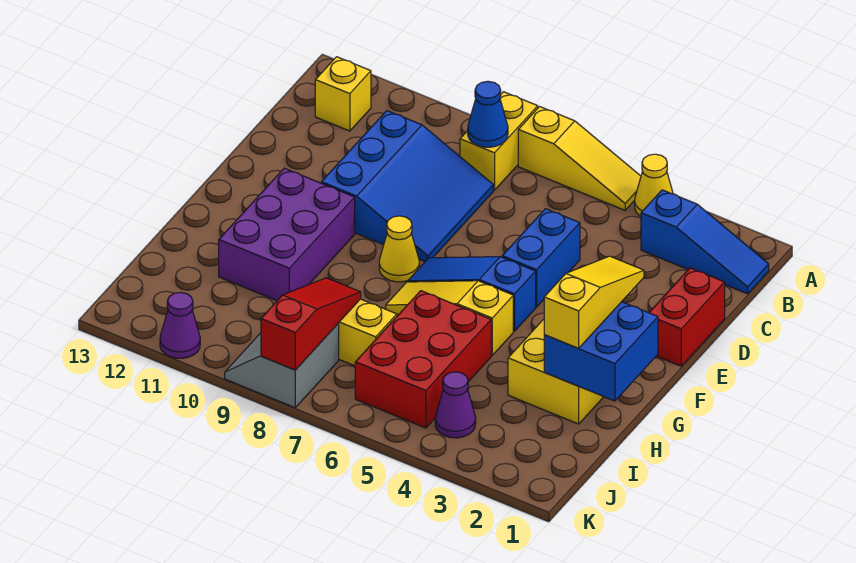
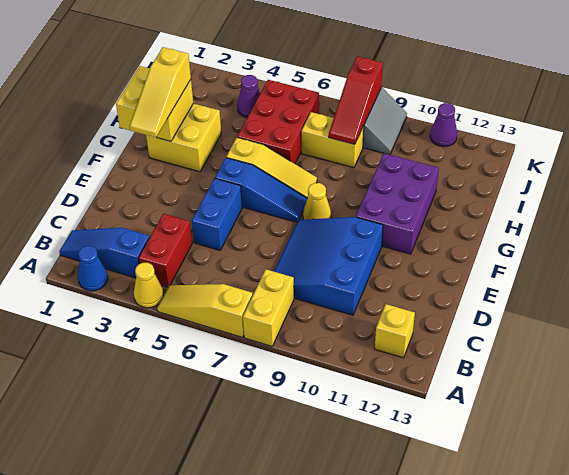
blue cone B8 level 2 -> blue cone A2 level 1
red brick D1:E1 level 1 -> red brick B4:C4 level 1
blue brick G1:H2 level 2 -> yellow brick G1:H2 level 2

